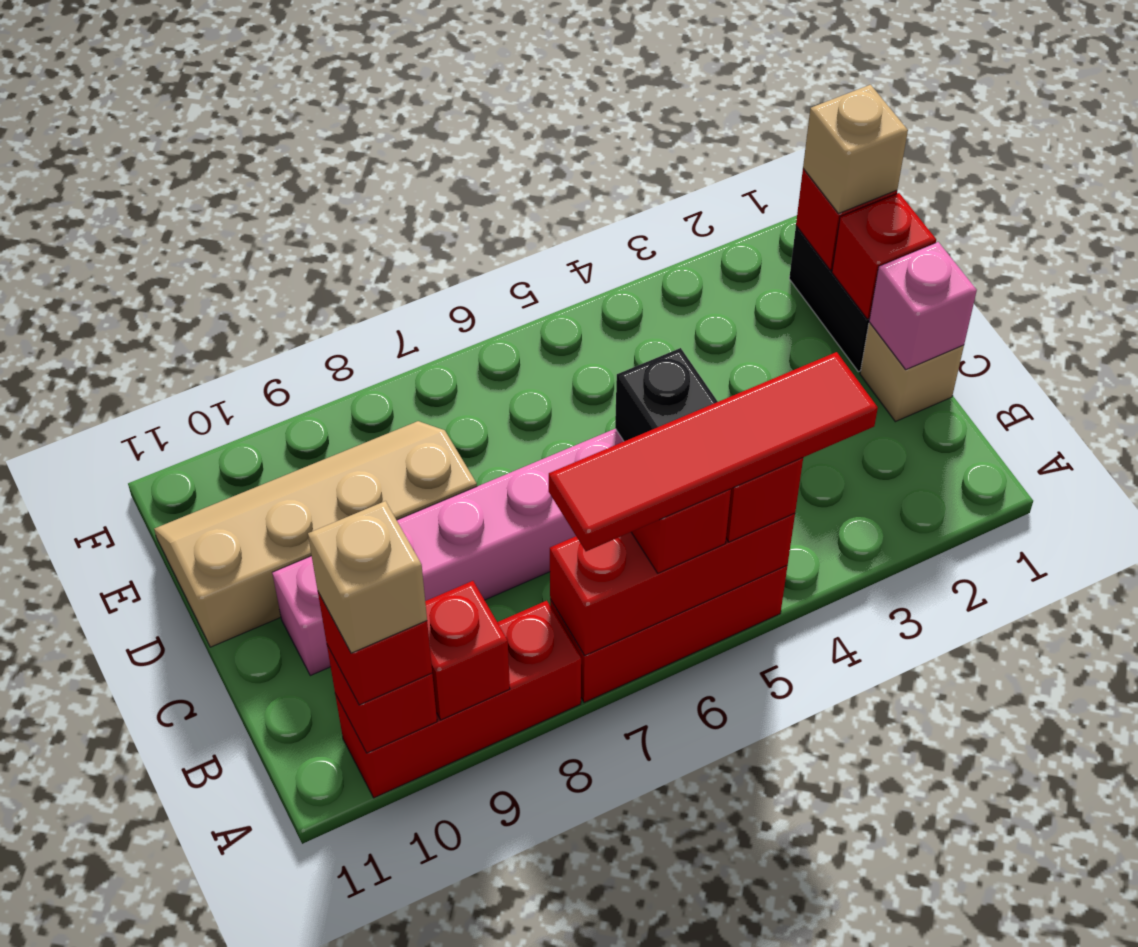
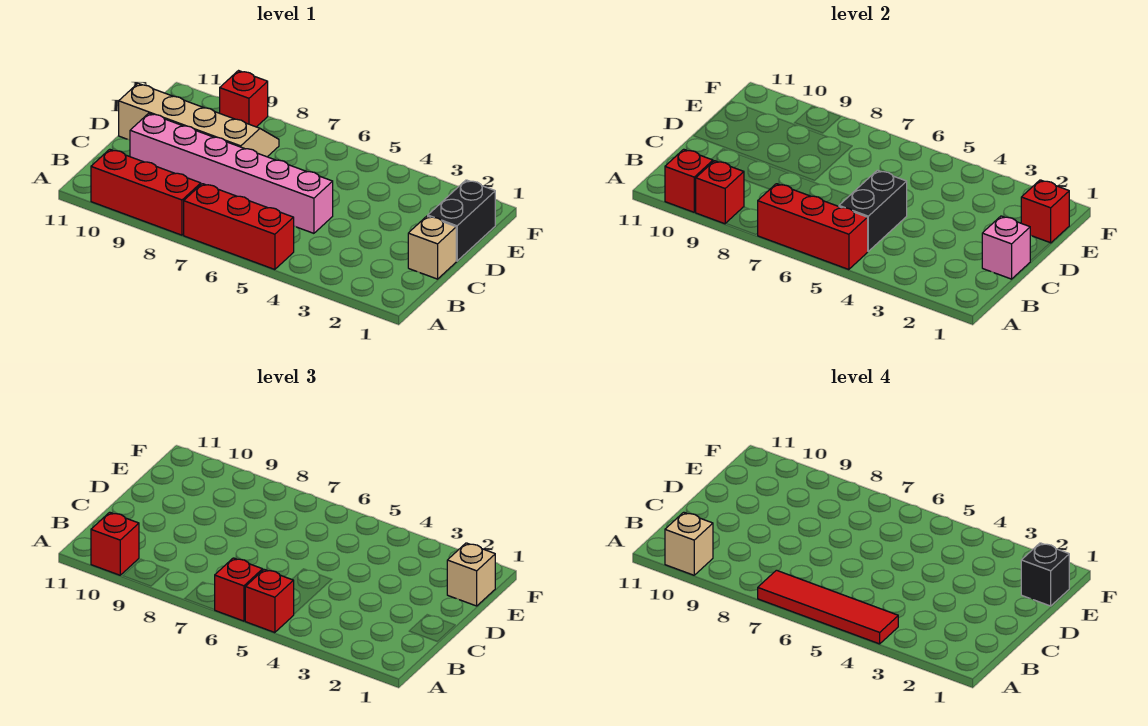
red brick D1 level 2 -> red brick F9 level 1
none -> black brick E1 level 4

